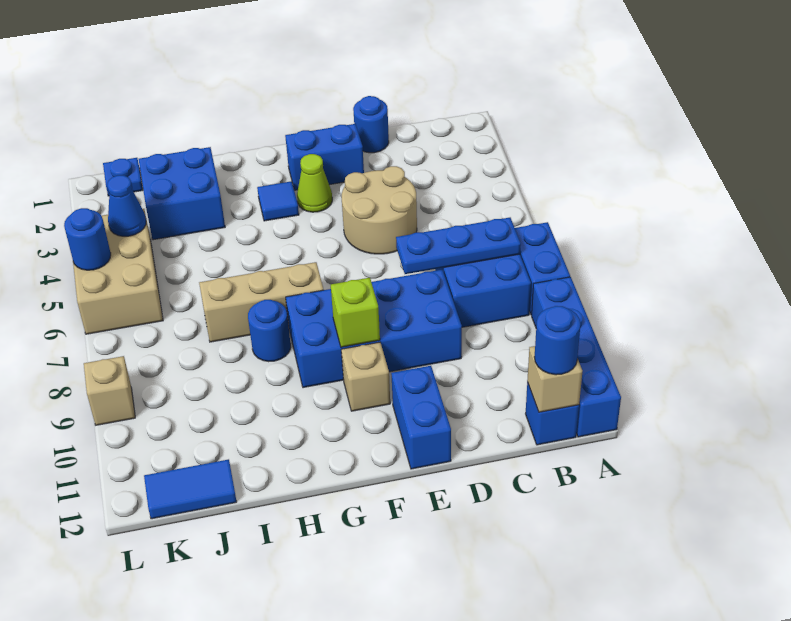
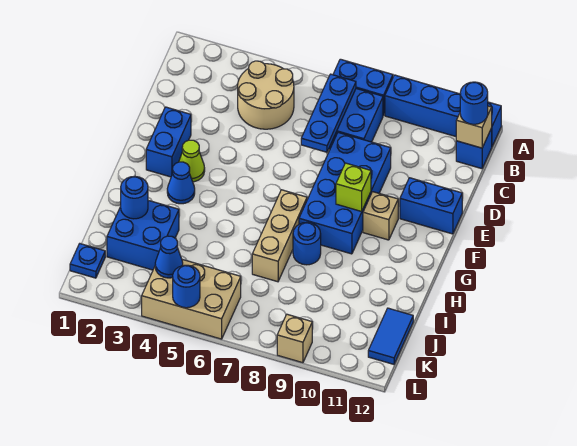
blue round brick D1 level 1 -> blue round brick I2 level 2
tan round brick D4:E5 level 1 -> tan round brick B4:C5 level 1
blue tile G3 level 1 -> blue cone G3 level 1

